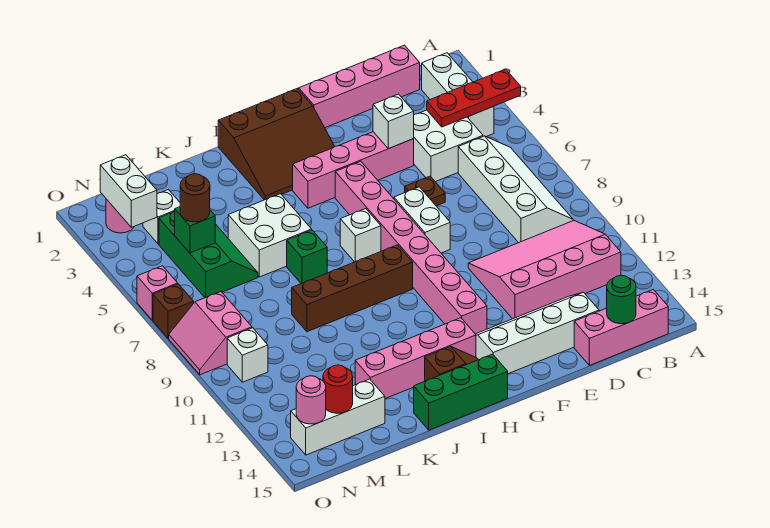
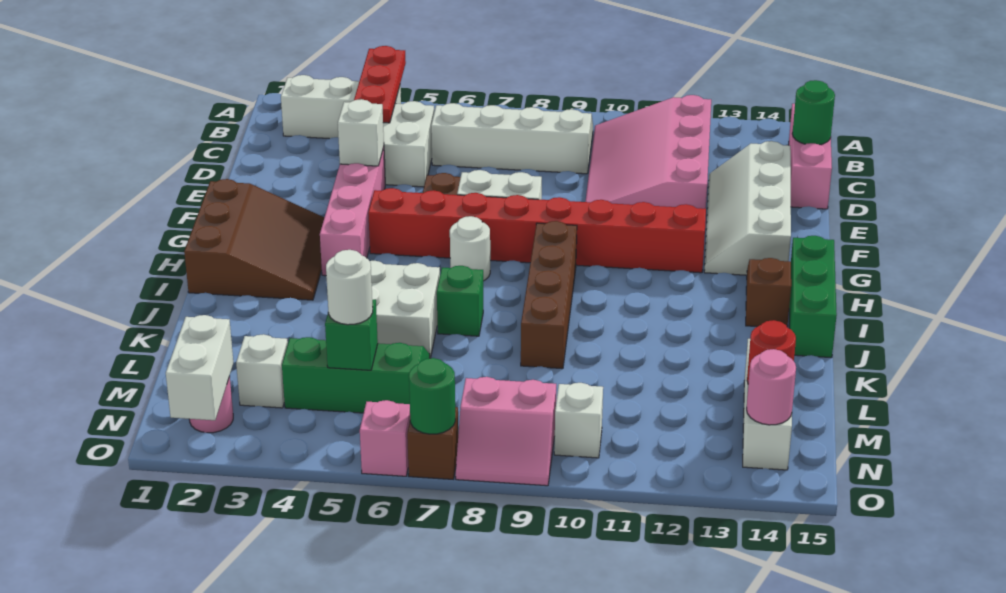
pink brick C1:F1 level 1 -> none
pink brick G5:G12 level 1 -> red brick G5:G12 level 1
white brick H7 level 1 -> white round brick H7 level 1
pink brick H13:K13 level 1 -> none
brown round brick M5 level 3 -> white round brick M5 level 3
white brick N2:N3 level 2 -> white brick N2:O2 level 2
none -> green round brick O7 level 2

